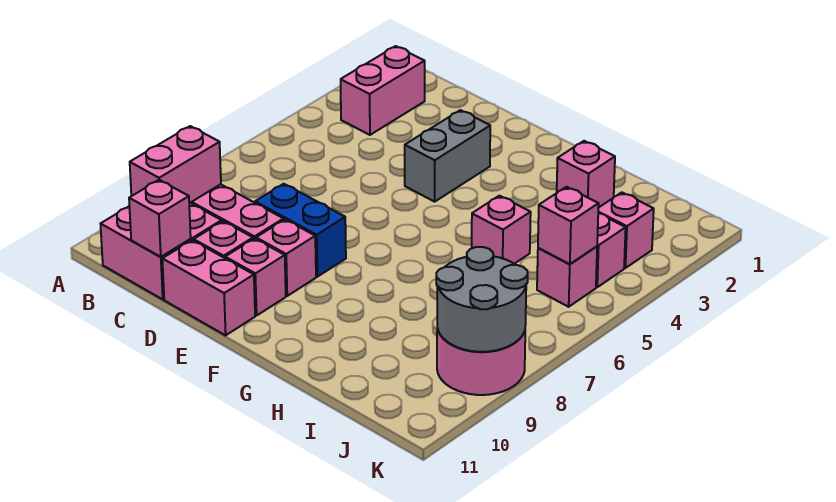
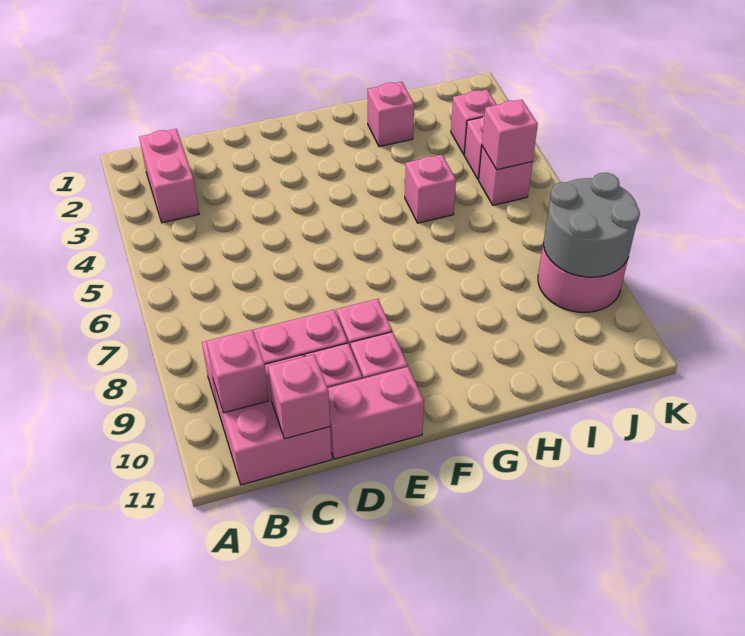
pink brick B9:B10 level 2 -> pink brick B10 level 2
blue brick D8:E8 level 1 -> none
grey brick E3:E4 level 1 -> none

